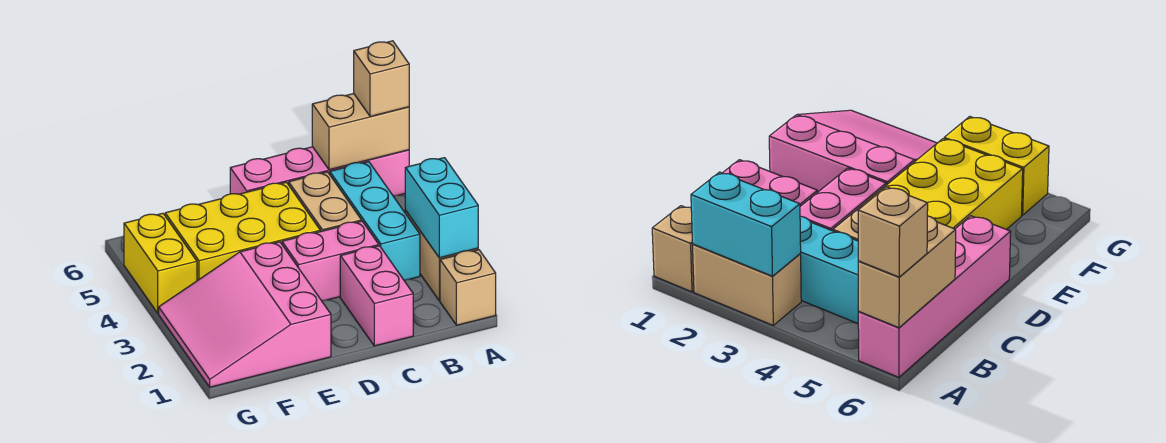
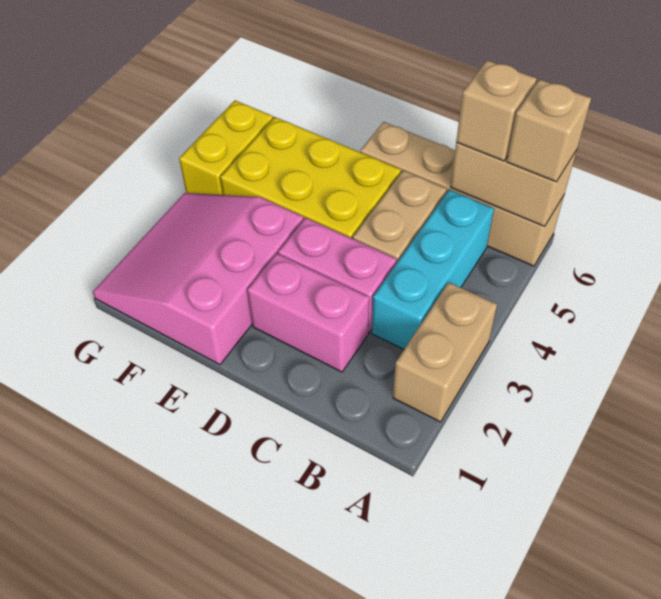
tan brick A1 level 1 -> tan brick B6 level 3
cyan brick A2:A3 level 2 -> none
pink brick A6:D6 level 1 -> tan brick A6:D6 level 1
pink brick C1:C2 level 1 -> pink brick C2:D2 level 1

